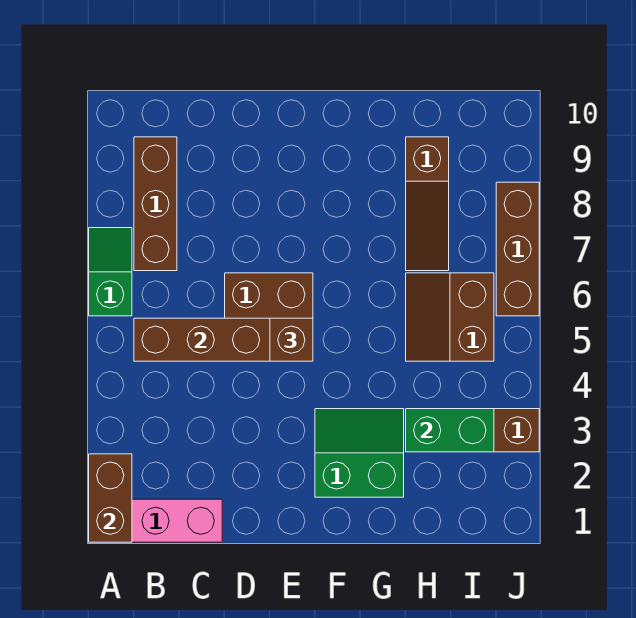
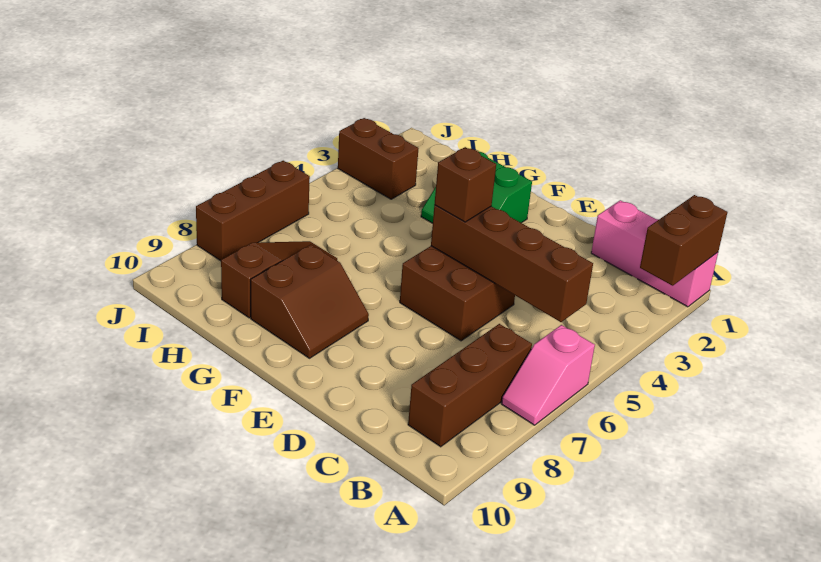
green slope A6:A7 level 1 top 6 -> pink slope A6:A7 level 1 top 6
green brick H3:I3 level 2 -> none
brown slope H5:I6 level 1 top I -> brown slope F8:G9 level 1 top G

